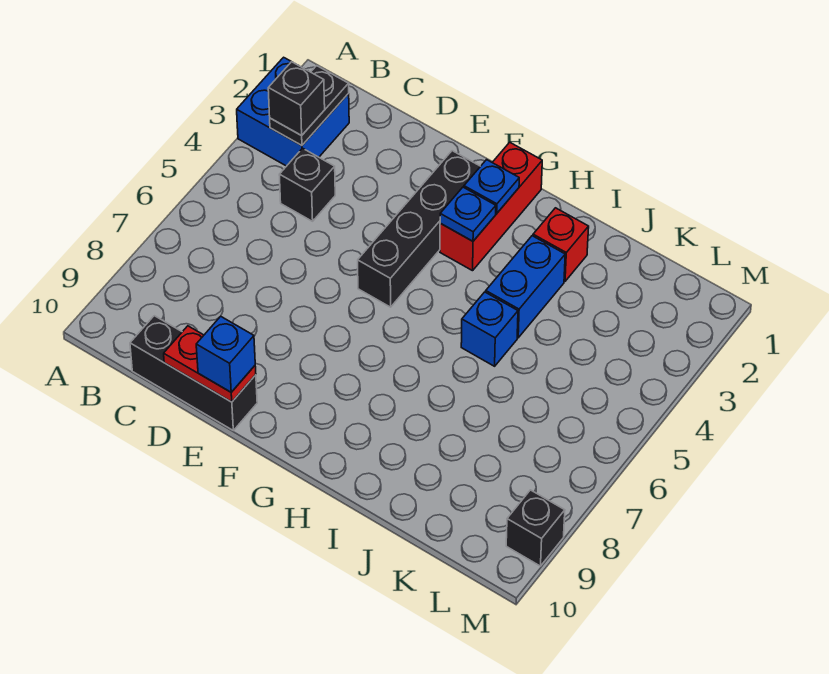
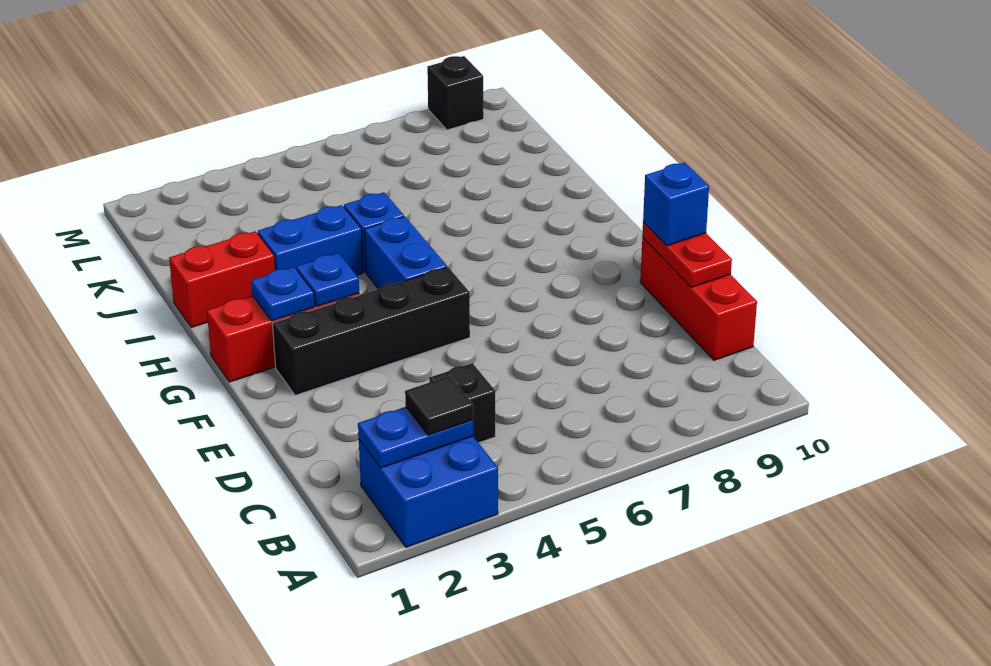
black plate B2:B3 level 2 -> blue plate B2:B3 level 2
black brick B3 level 3 -> black tile B3 level 3
black brick C10:E10 level 1 -> red brick C10:E10 level 1
none -> blue brick G5:H5 level 1
red brick I2 level 1 -> red brick I1:I2 level 1

